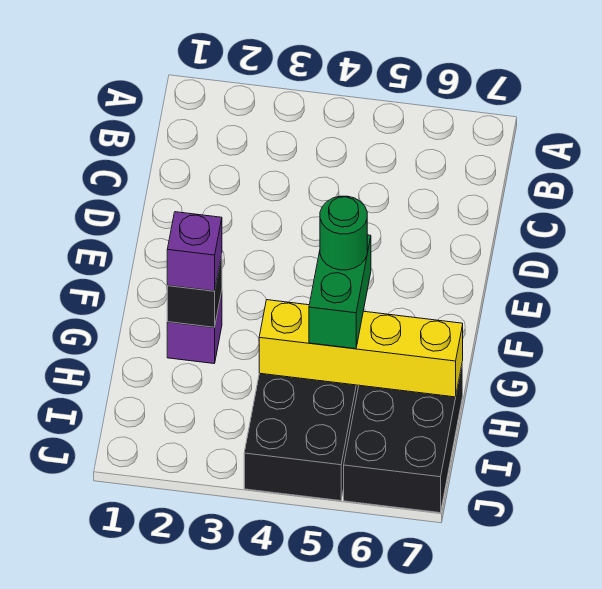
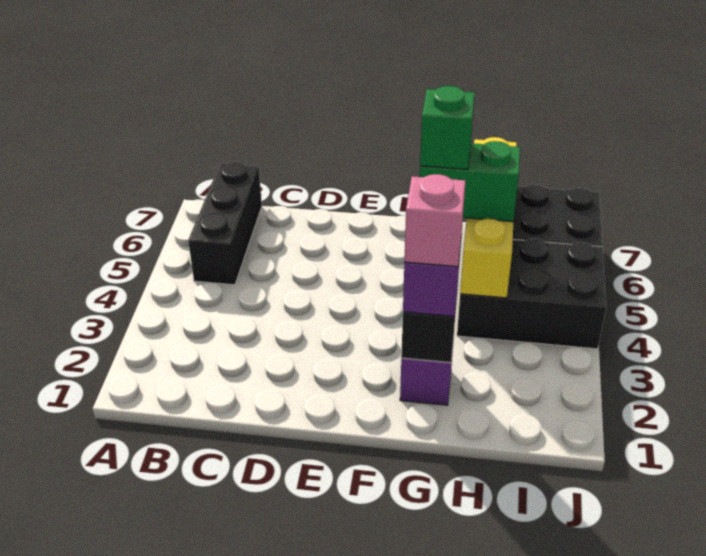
none -> black brick B5:B7 level 1
none -> pink brick G2 level 4
green round brick G5 level 4 -> green brick G5 level 4

